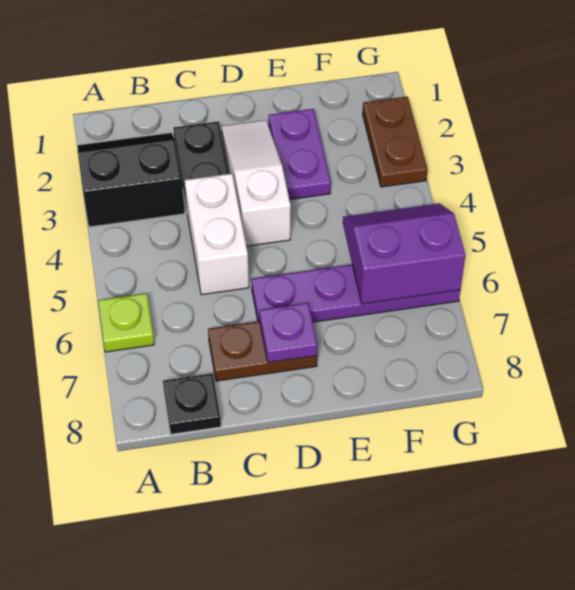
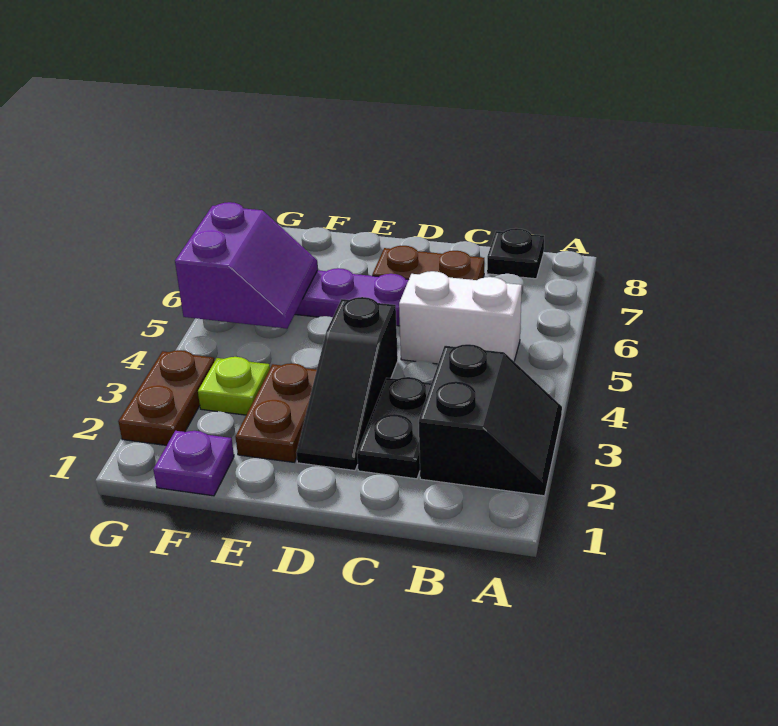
black slope A2:B3 level 1 top 3 -> black slope A2:B3 level 1 top B
lime plate A6 level 1 -> lime plate F3 level 1
white brick C4:C5 level 1 -> white brick B5:C5 level 1
white slope D2:D4 level 1 top 4 -> black slope D2:D4 level 1 top 4
purple plate D7 level 2 -> purple plate F1 level 1
purple plate E2:E3 level 1 -> brown plate E2:E3 level 1
purple slope F5:G6 level 2 top 6 -> purple slope F5:G6 level 2 top G

